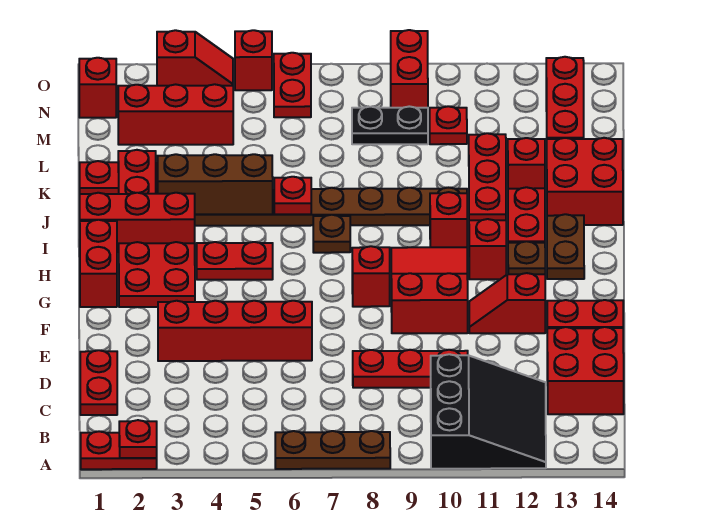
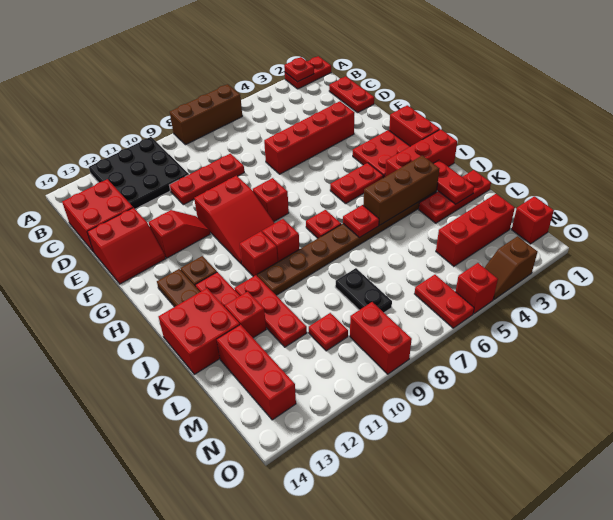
brown plate A6:A8 level 1 -> brown brick A6:A8 level 1
black slope A10:C12 level 1 top 10 -> black plate A10:C12 level 1
red brick H11 level 1 -> red brick I9 level 1
brown plate I7 level 1 -> red plate I7 level 1
black plate M8:M9 level 1 -> black plate L8:M8 level 1
red slope O3:O4 level 1 top 3 -> brown slope O3:O4 level 1 top 3

